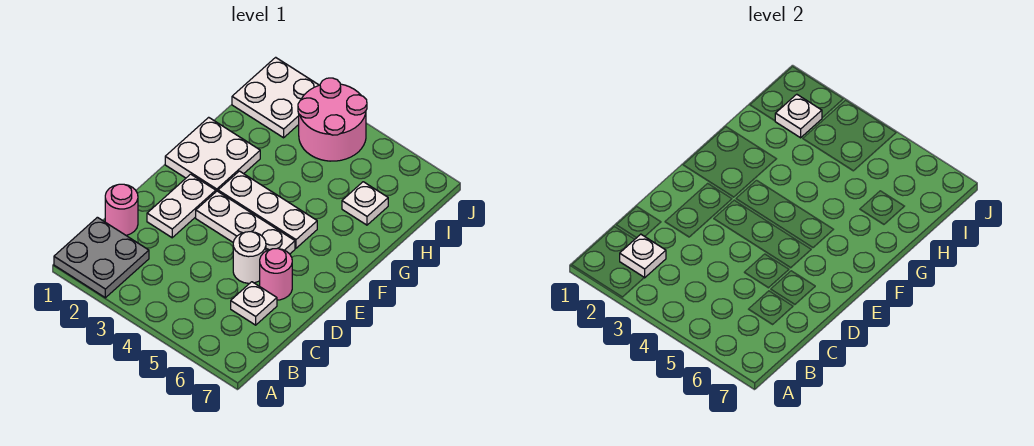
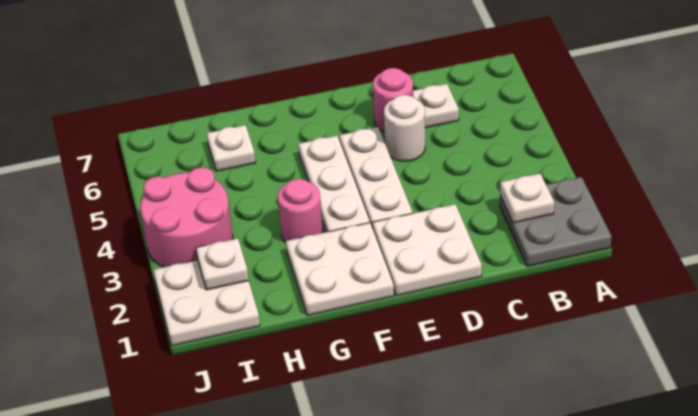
pink round brick C1 level 1 -> pink round brick G3 level 1
white plate D2:E2 level 1 -> white plate D1:E2 level 1

